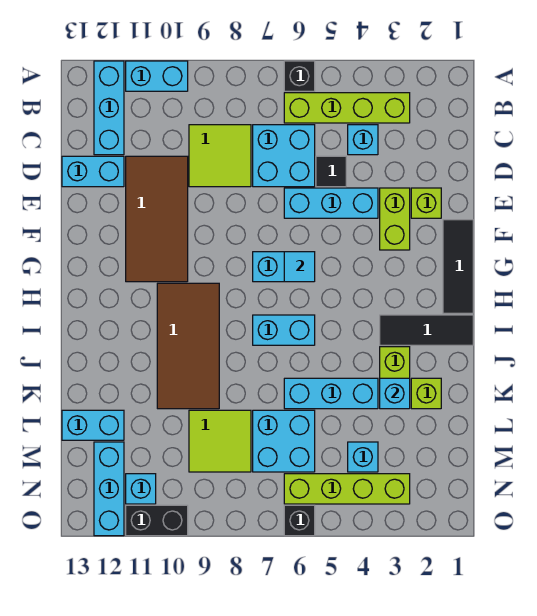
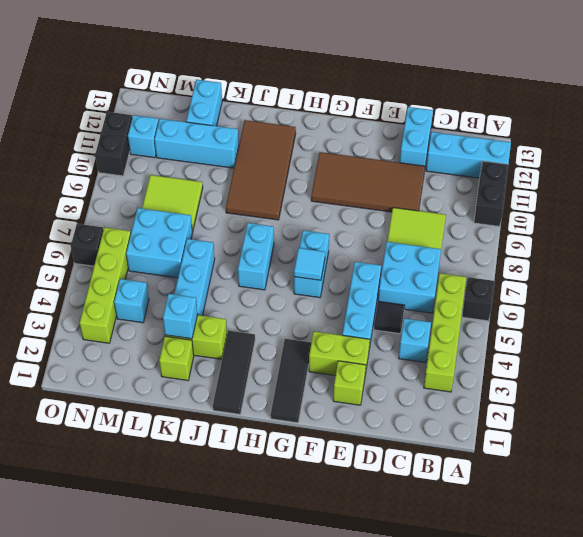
cyan brick A10:A11 level 1 -> black brick A10:A11 level 1
black tile F1:H1 level 1 -> black tile G1:G3 level 1
brown tile H9:K10 level 1 -> brown tile I9:J12 level 1
cyan brick M12:O12 level 1 -> cyan brick K11:M11 level 1

